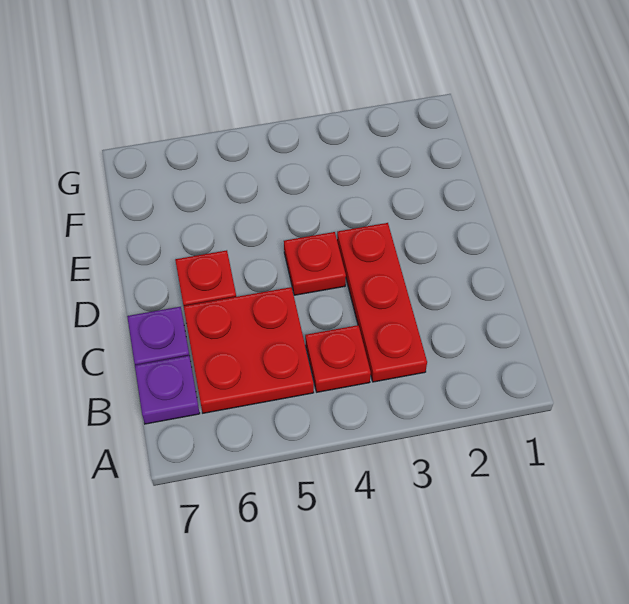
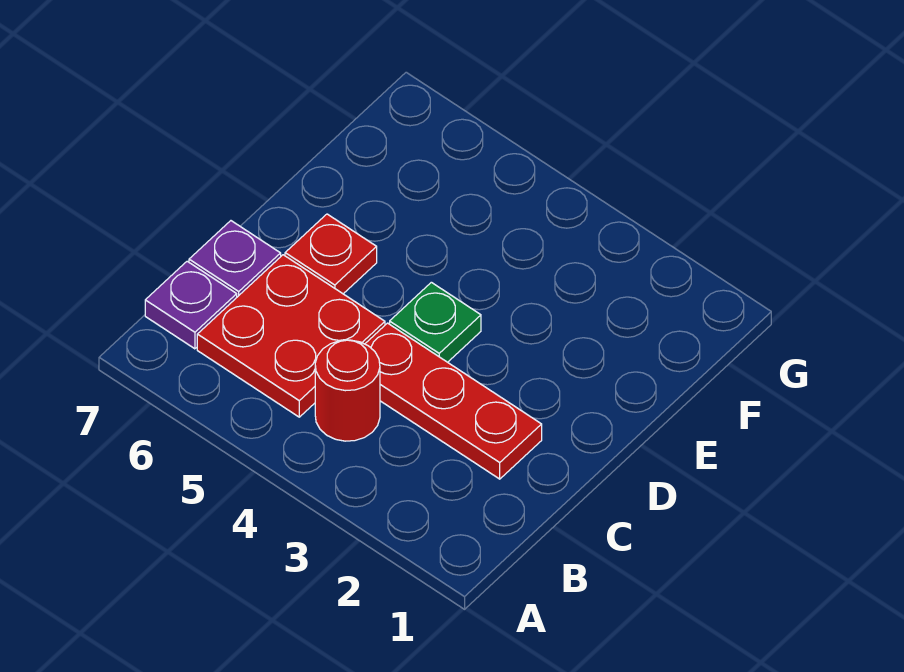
red plate B3:D3 level 1 -> red plate C2:C4 level 1
red plate B4 level 1 -> red round brick B4 level 1
red plate D4 level 1 -> green plate D4 level 1

